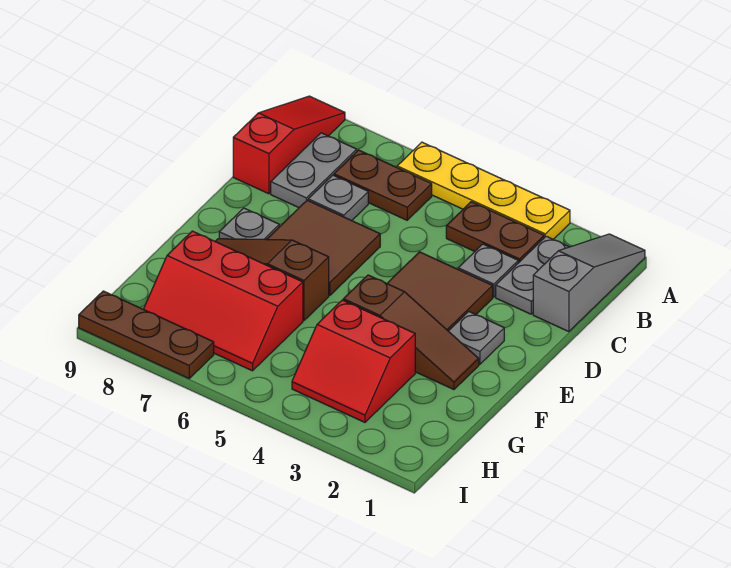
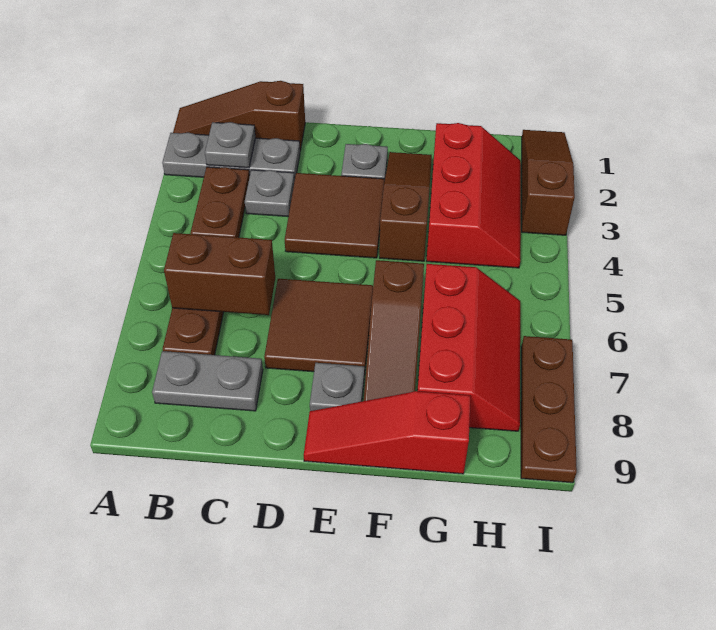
grey slope A1:C1 level 1 top C -> brown slope A1:C1 level 1 top C
yellow plate A3:A6 level 1 -> none
red slope A9:C9 level 1 top C -> red slope E9:G9 level 1 top G
grey plate B2:C2 level 1 -> grey plate A2:C2 level 1
none -> brown brick B6:C6 level 2
grey plate C7 level 1 -> grey plate B2 level 2
red slope G3:H4 level 1 top G -> red slope G2:H4 level 1 top G
none -> brown slope I1:I3 level 1 top 3

